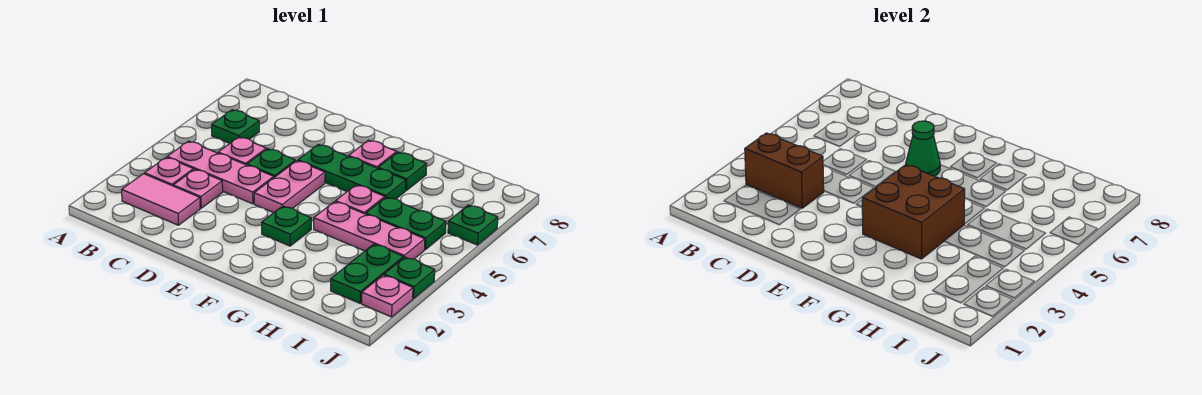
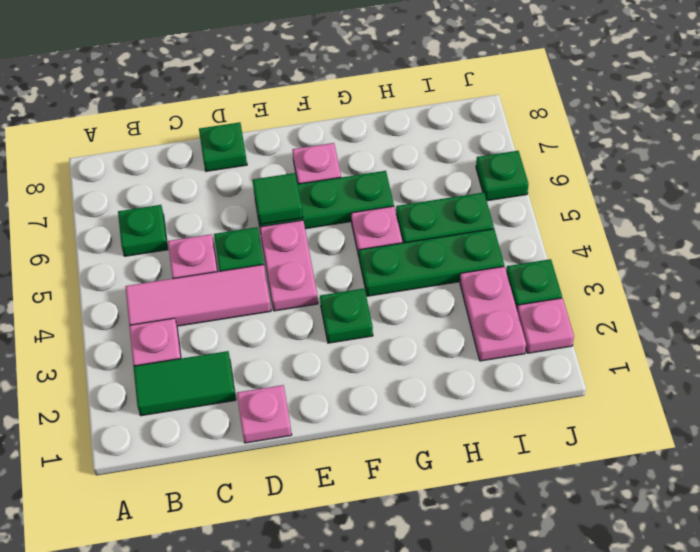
pink tile B2:C2 level 1 -> green tile B2:C2 level 1
brown brick B3:C3 level 2 -> none
pink plate B4:D4 level 1 -> pink tile B4:D4 level 1
pink plate C3 level 1 -> pink plate D1 level 1
green cone E6 level 2 -> green tile E6 level 2
brown brick F3:G4 level 2 -> none
pink plate G4:I4 level 1 -> green plate G4:I4 level 1
green plate G7 level 1 -> green plate D8 level 1
green plate I2:I3 level 1 -> pink plate I2:I3 level 1

